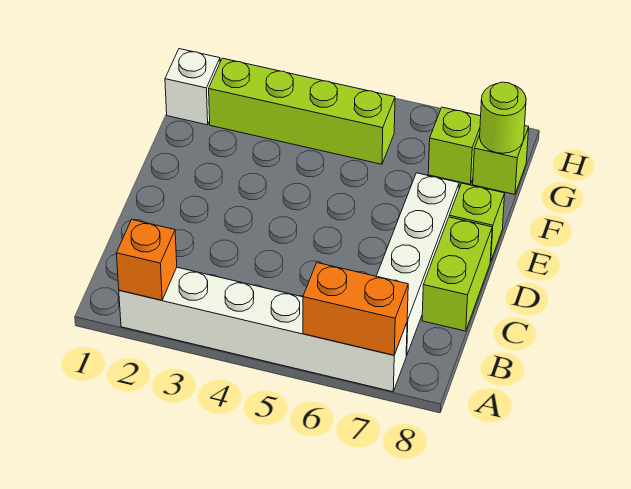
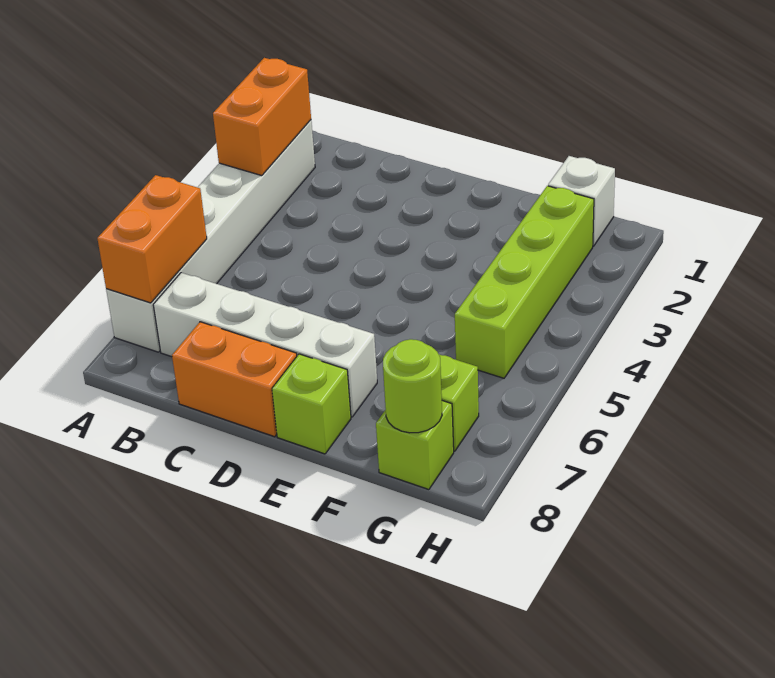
orange brick A2 level 2 -> orange brick A2:A3 level 2
lime brick C8:D8 level 1 -> orange brick C8:D8 level 1

